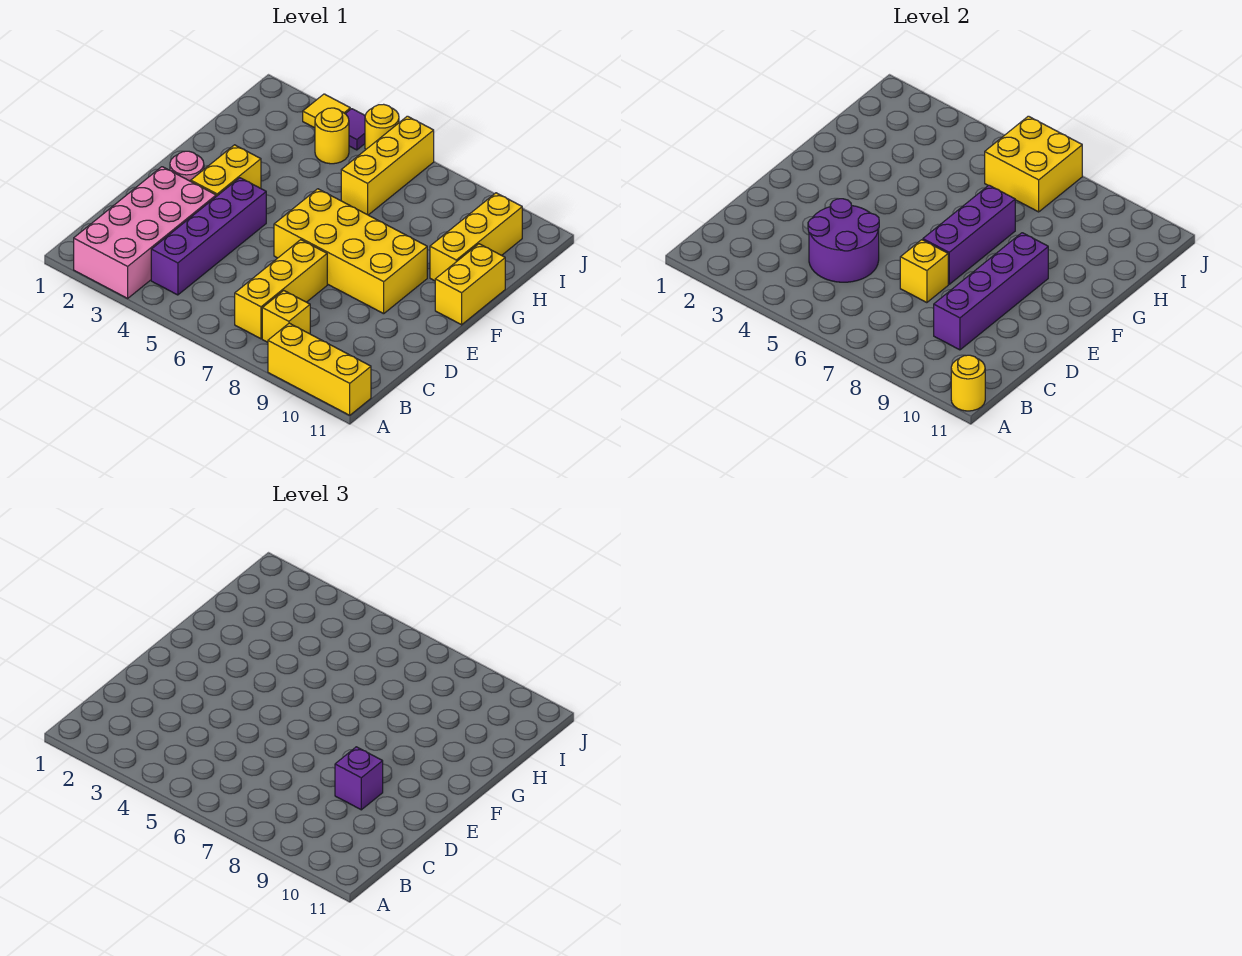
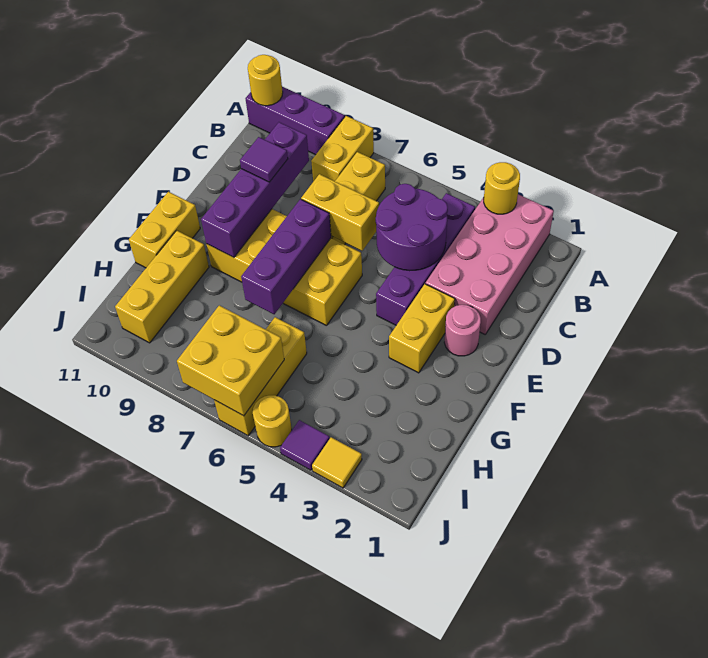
yellow brick A9:A11 level 1 -> purple brick A9:A11 level 1
yellow brick B8 level 1 -> yellow brick A8:B8 level 1
yellow brick D7 level 2 -> yellow brick D6:D7 level 2
purple brick D9 level 3 -> purple tile D9 level 3
yellow round brick I4 level 1 -> yellow round brick A3 level 2

